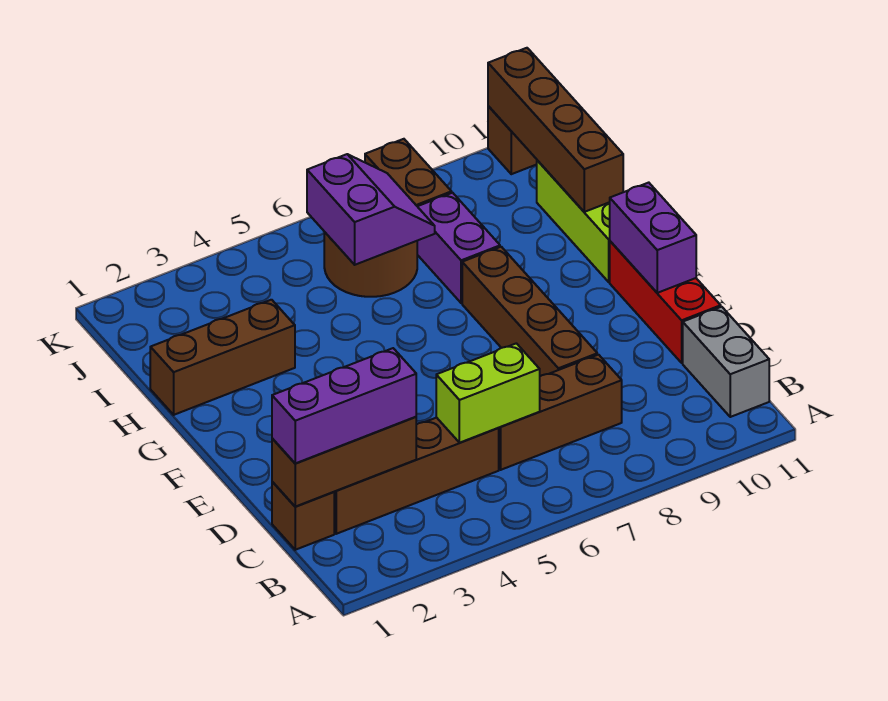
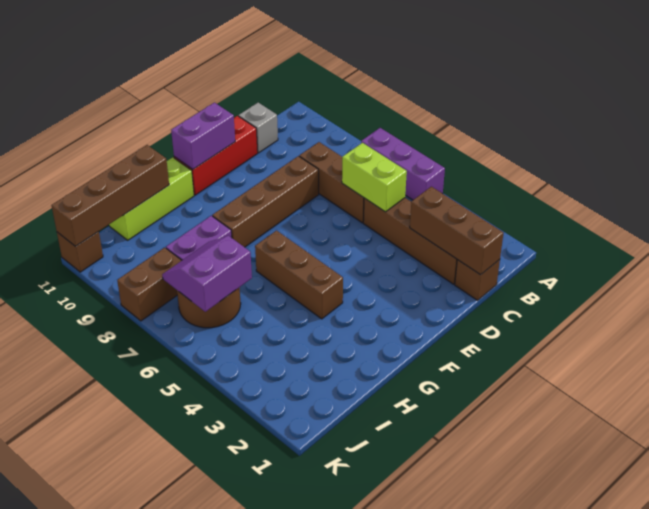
grey brick B11:C11 level 1 -> grey brick C11 level 1
purple brick C1:C3 level 3 -> purple brick A5:A7 level 1
brown brick H1:H3 level 1 -> brown brick G4:G6 level 1

